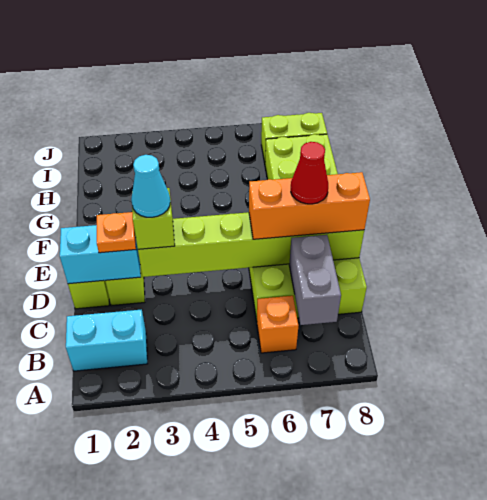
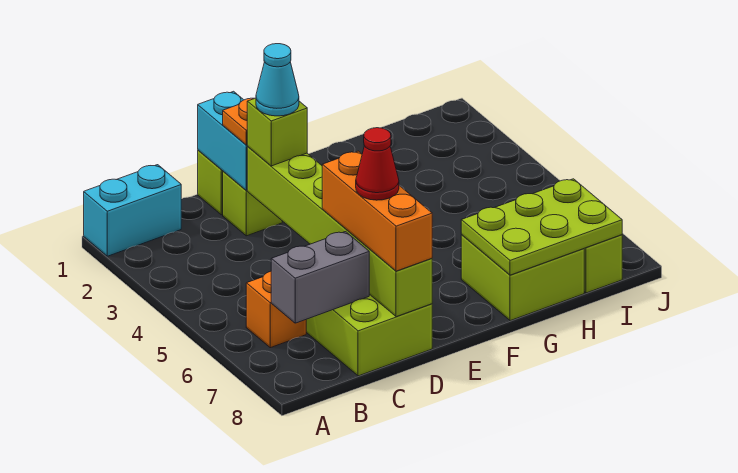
cyan brick B1:B2 level 1 -> cyan brick A1:B1 level 1
none -> lime plate G7:I8 level 2

